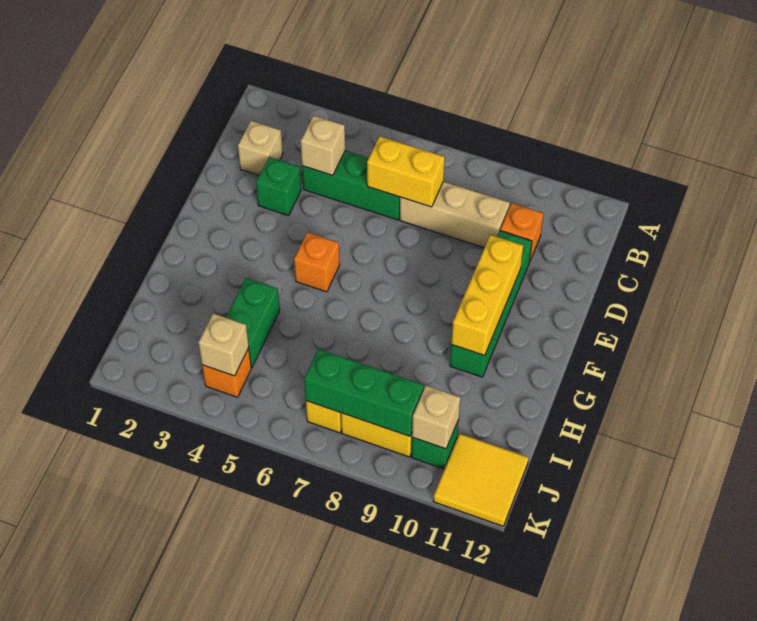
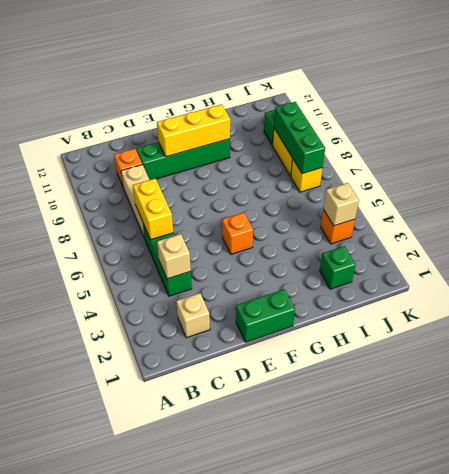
green brick D3 level 1 -> green brick I2 level 1
green brick H4:I4 level 1 -> green brick E1:F1 level 1
tan brick J10 level 2 -> none
yellow tile J11:K12 level 1 -> none

